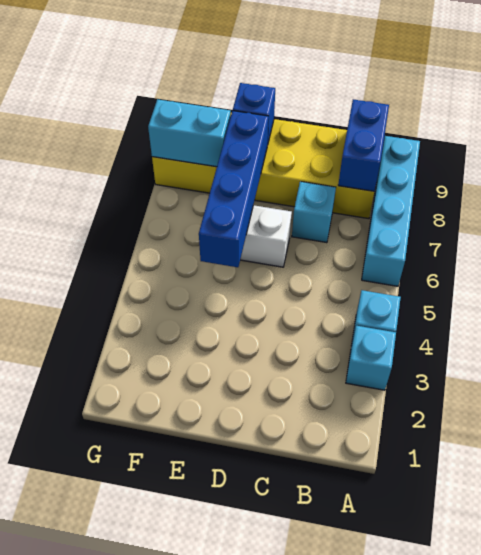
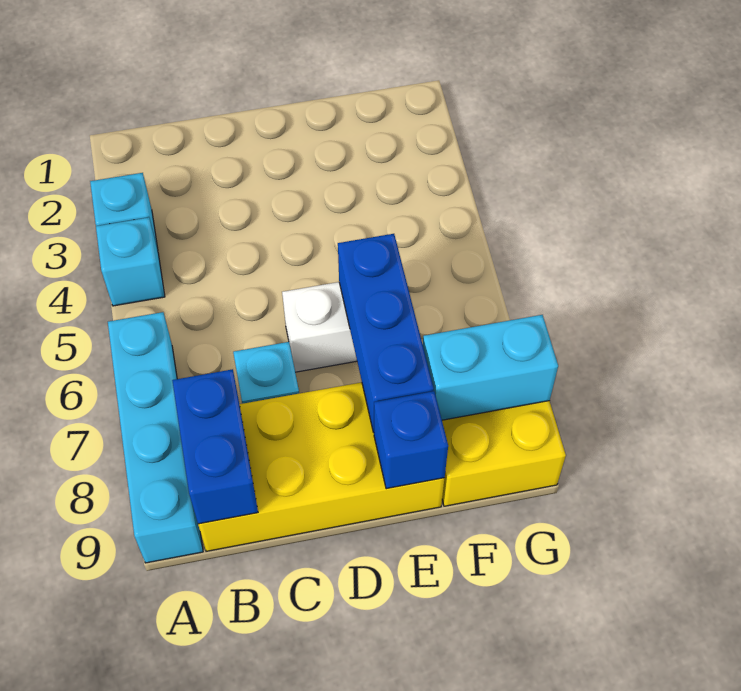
blue brick E5:E8 level 2 -> blue brick E6:E8 level 2

